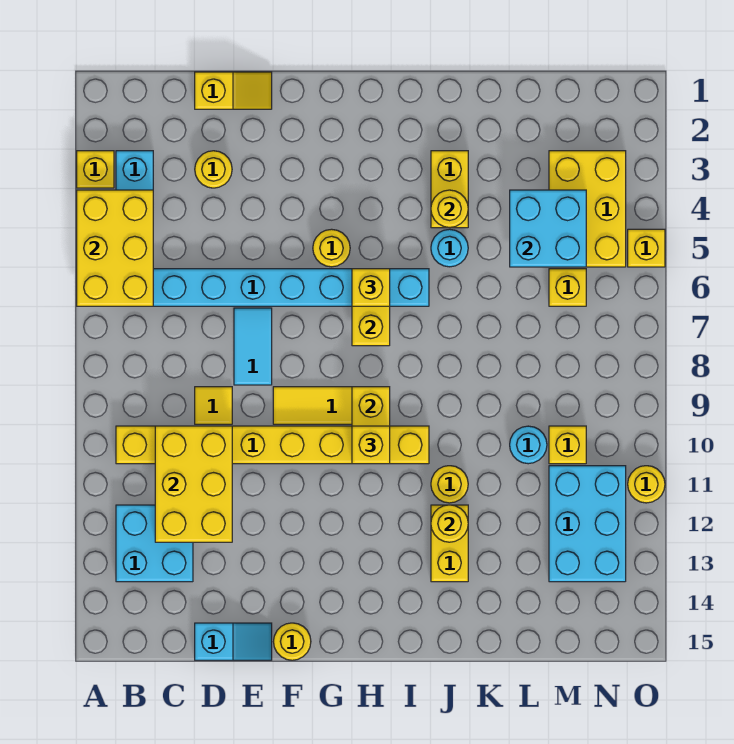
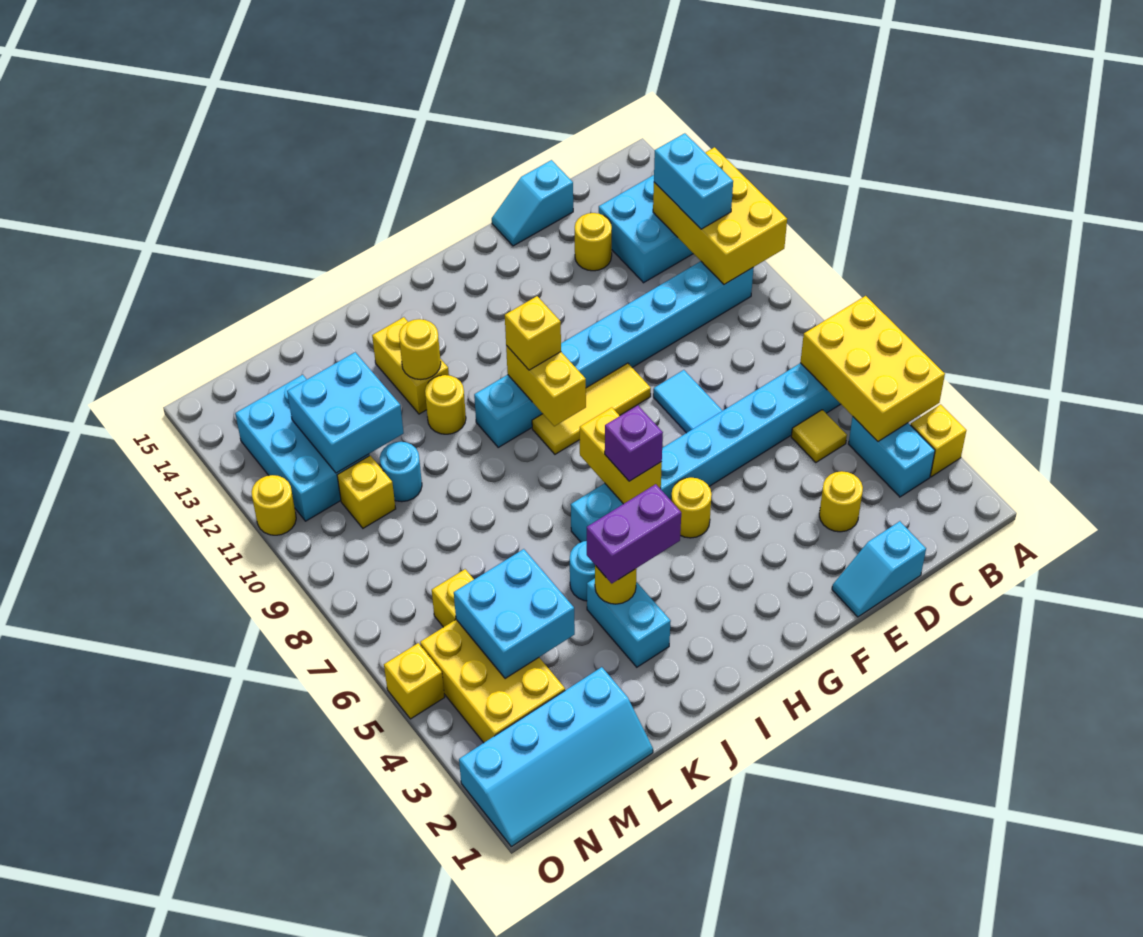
yellow brick B10:I10 level 1 -> cyan brick B10:I10 level 1
none -> cyan brick B11:B12 level 3
yellow brick C10:D12 level 2 -> yellow brick A10:B12 level 2
yellow slope D1:E1 level 1 top D -> cyan slope D1:E1 level 1 top D
yellow tile D9 level 1 -> yellow tile C5 level 1
yellow round brick F15 level 1 -> yellow round brick D13 level 1
yellow brick H6 level 3 -> purple brick H6 level 3
none -> purple brick I4:J4 level 3
yellow brick J3:J4 level 1 -> cyan brick J3:J4 level 1
none -> cyan slope L1:O2 level 1 top 2
none -> cyan brick L11:M12 level 2

